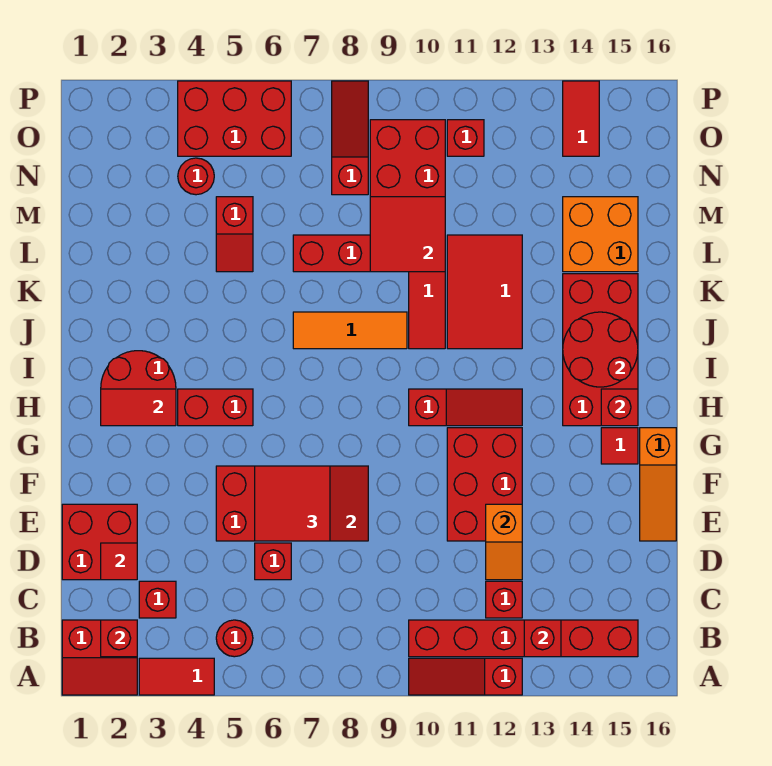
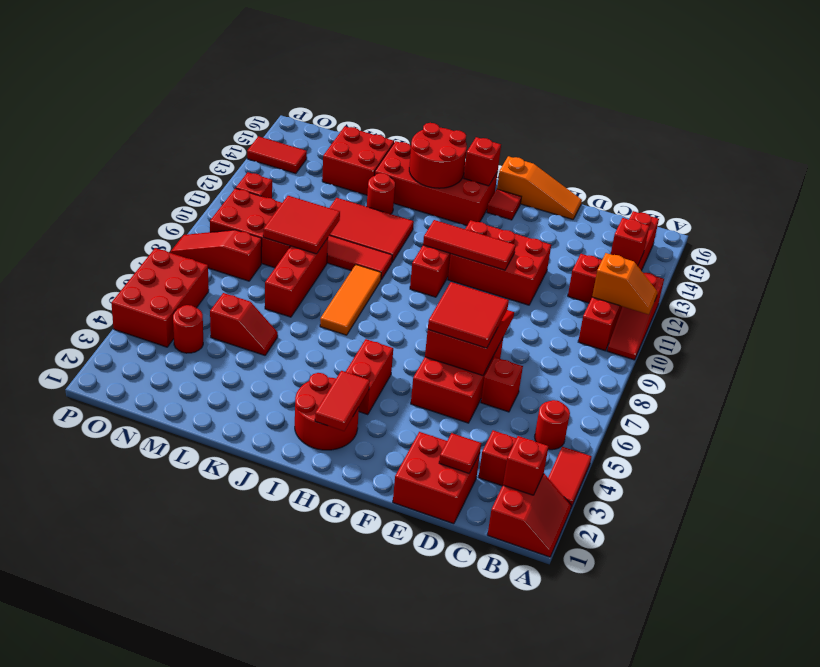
orange slope D12:E12 level 2 top E -> orange slope A11:B11 level 2 top B
none -> red tile F11:H11 level 2
none -> red round brick K13 level 1
orange brick L14:M15 level 1 -> red brick L14:M15 level 1

